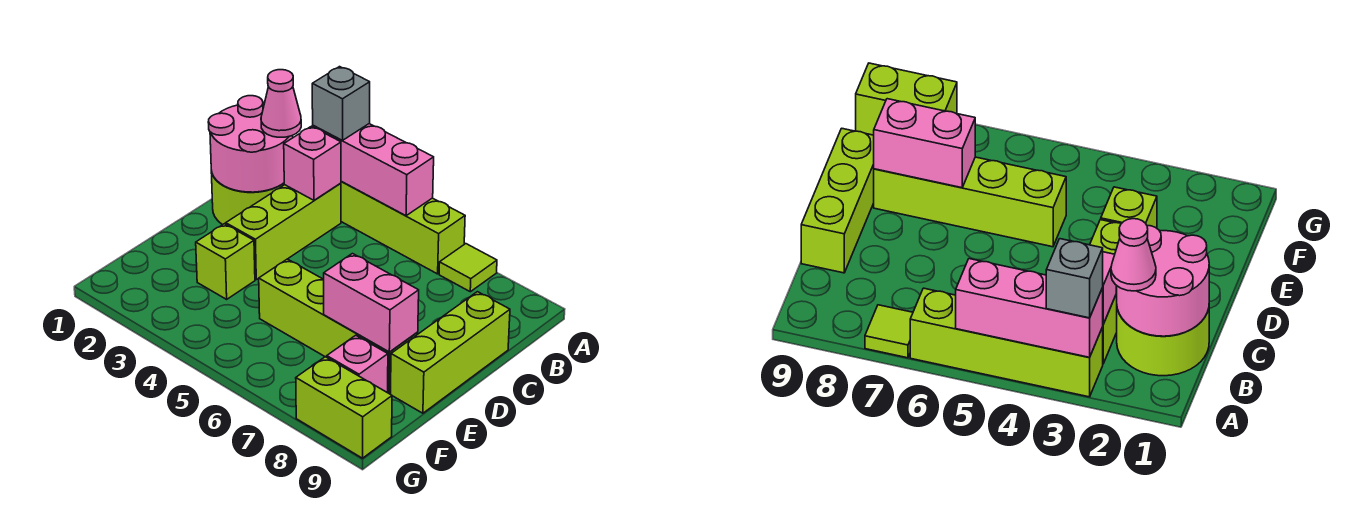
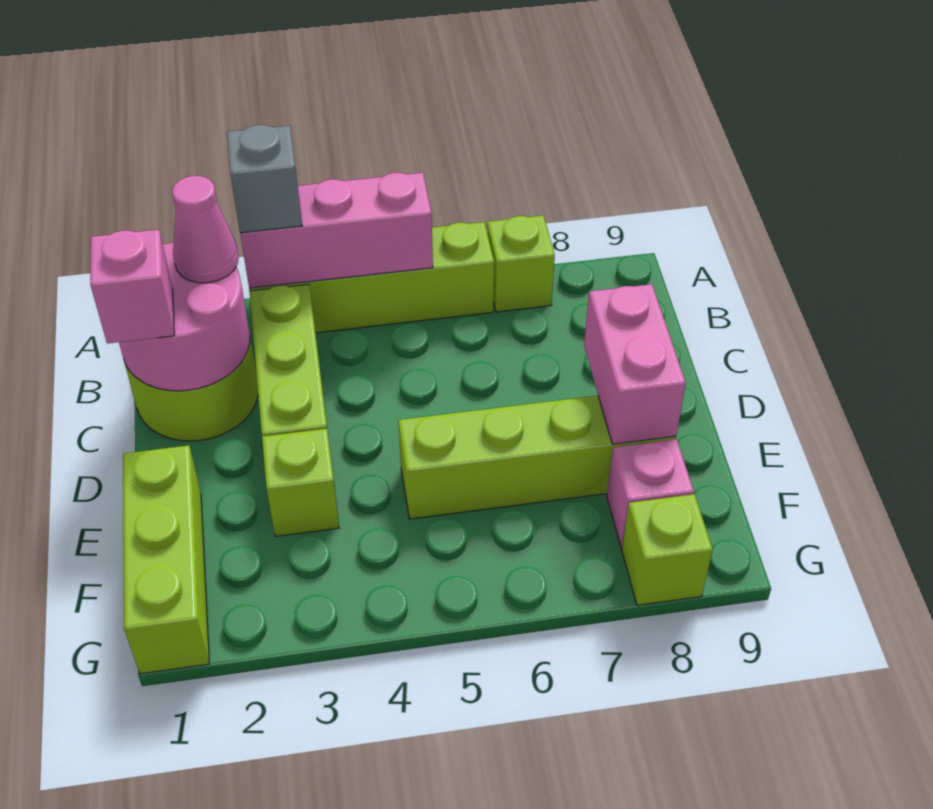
lime tile A7 level 1 -> lime brick A7 level 1
pink brick B3 level 2 -> pink brick C1 level 3
lime brick C9:E9 level 1 -> lime brick E1:G1 level 1
pink brick E7:E8 level 2 -> pink brick D8:E8 level 2
lime brick G8:G9 level 1 -> lime brick G8 level 1

